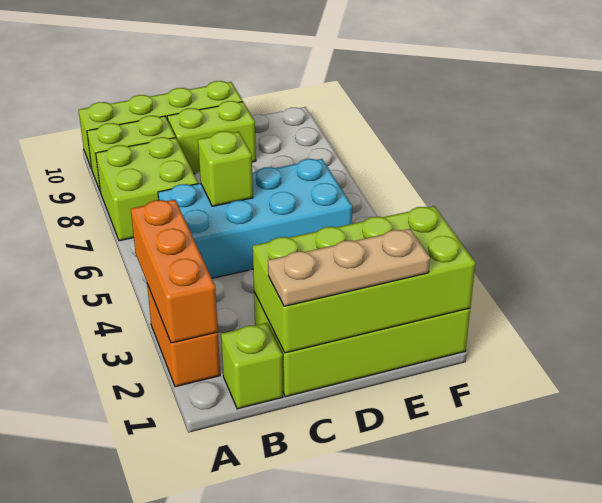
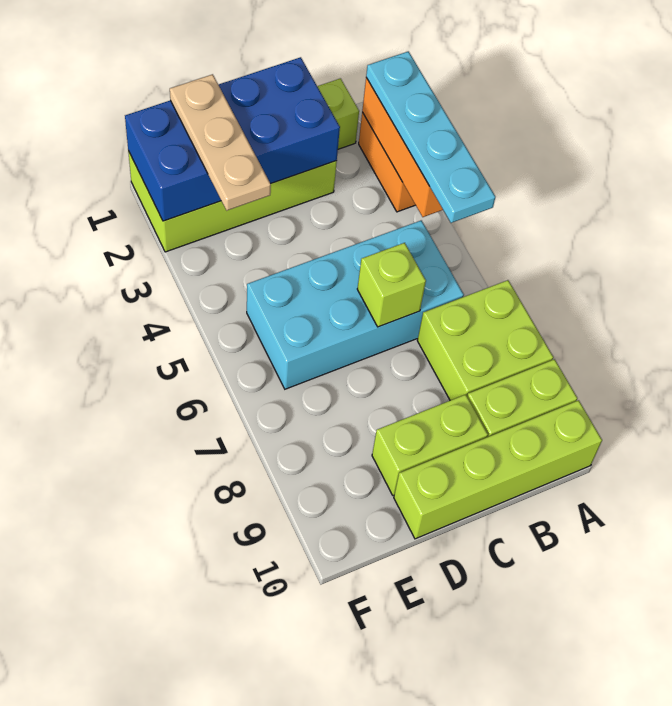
none -> cyan plate A2:A5 level 3
lime brick C1:F2 level 2 -> blue brick C1:F2 level 2
tan plate C1:E1 level 3 -> tan plate E1:E3 level 3

